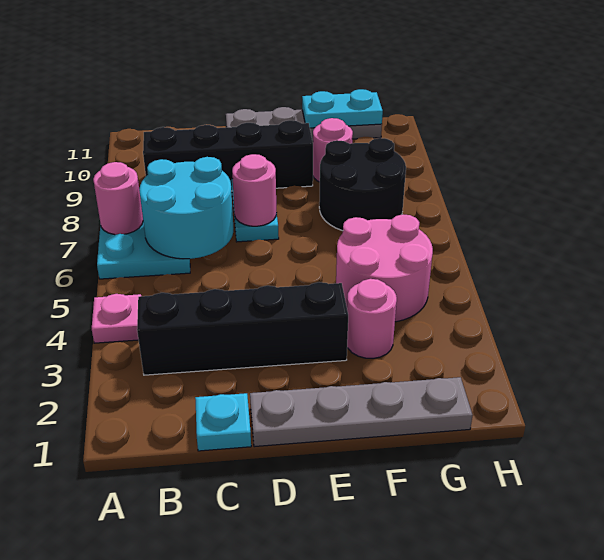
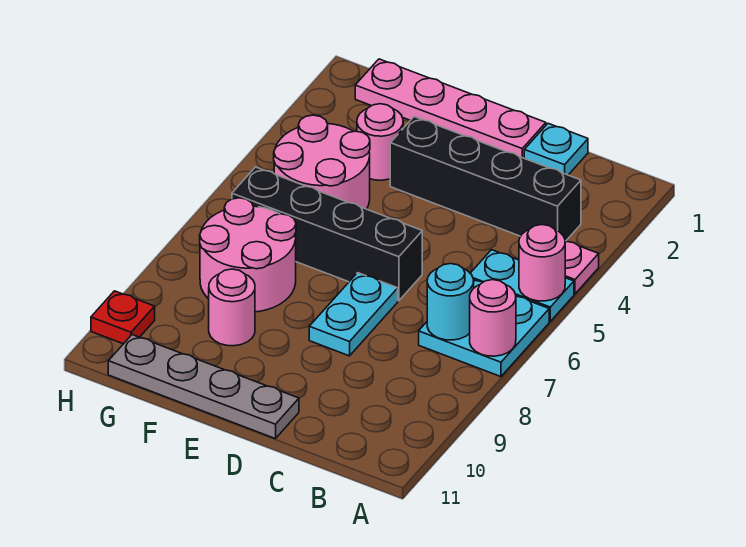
cyan round brick B6:C7 level 2 -> cyan round brick B7 level 2
black brick B9:E9 level 1 -> black brick D6:G6 level 1
grey plate D1:G1 level 1 -> pink plate D1:G1 level 1
pink round brick D7 level 2 -> pink round brick A5 level 2
black round brick F7:G8 level 1 -> pink round brick F7:G8 level 1
cyan plate F11:G11 level 2 -> cyan plate A5:B5 level 1
none -> red plate H10 level 1

